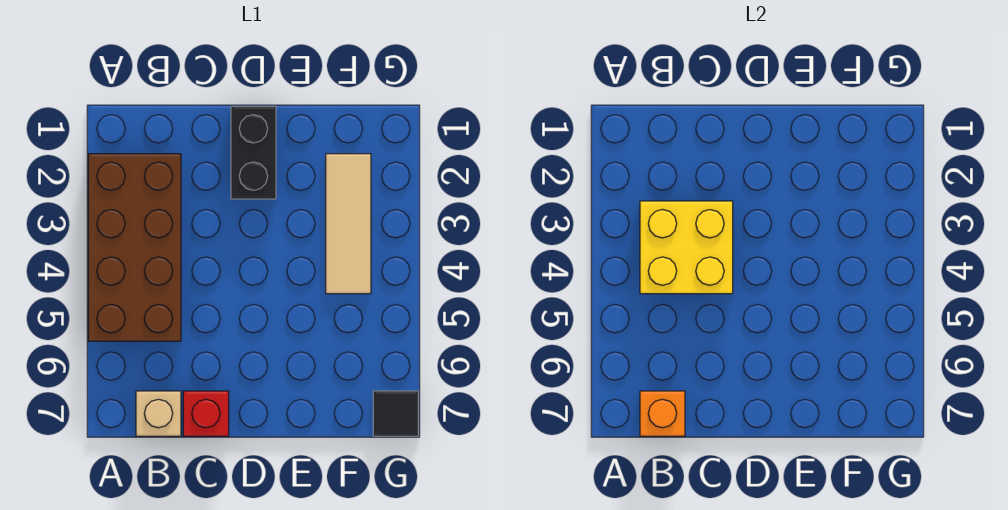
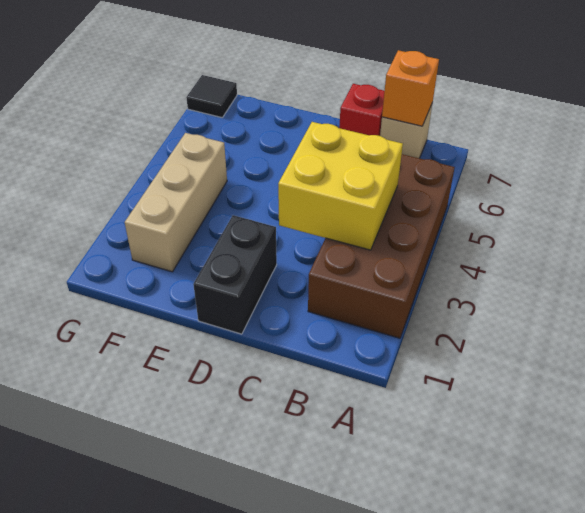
tan tile F2:F4 level 1 -> tan brick F2:F4 level 1

